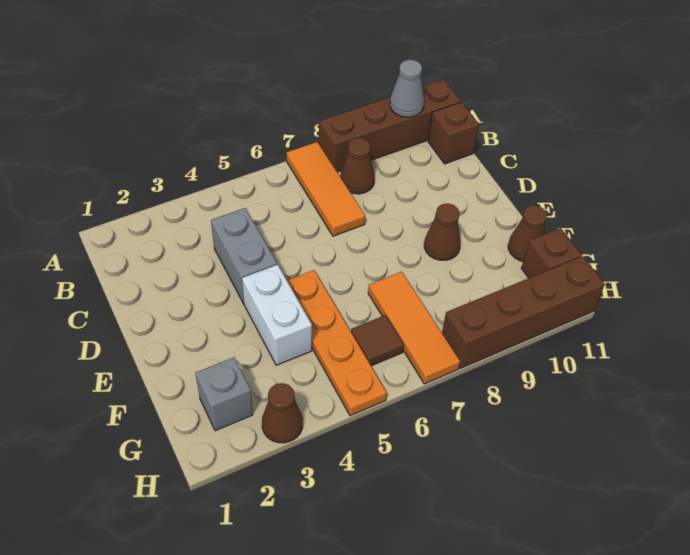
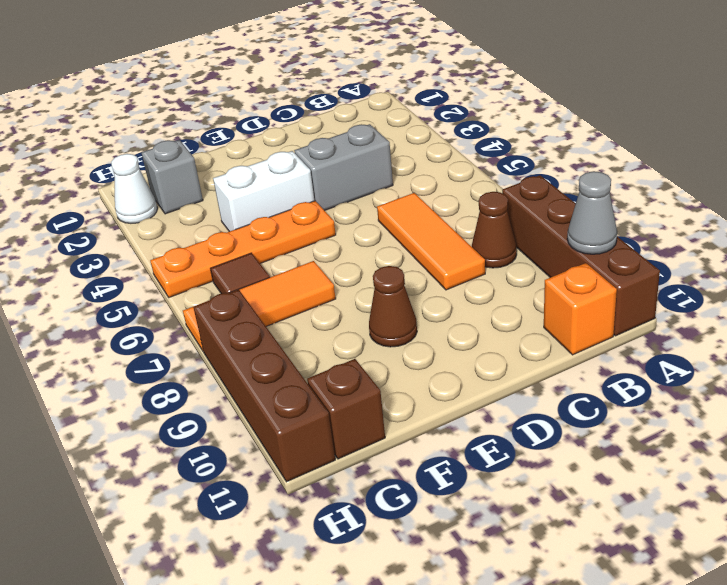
orange tile A7:C7 level 1 -> orange tile C6:C8 level 1
brown brick B11 level 1 -> orange brick B11 level 1
brown cone F11 level 1 -> none
none -> white cone H2 level 1
brown cone H3 level 1 -> none

